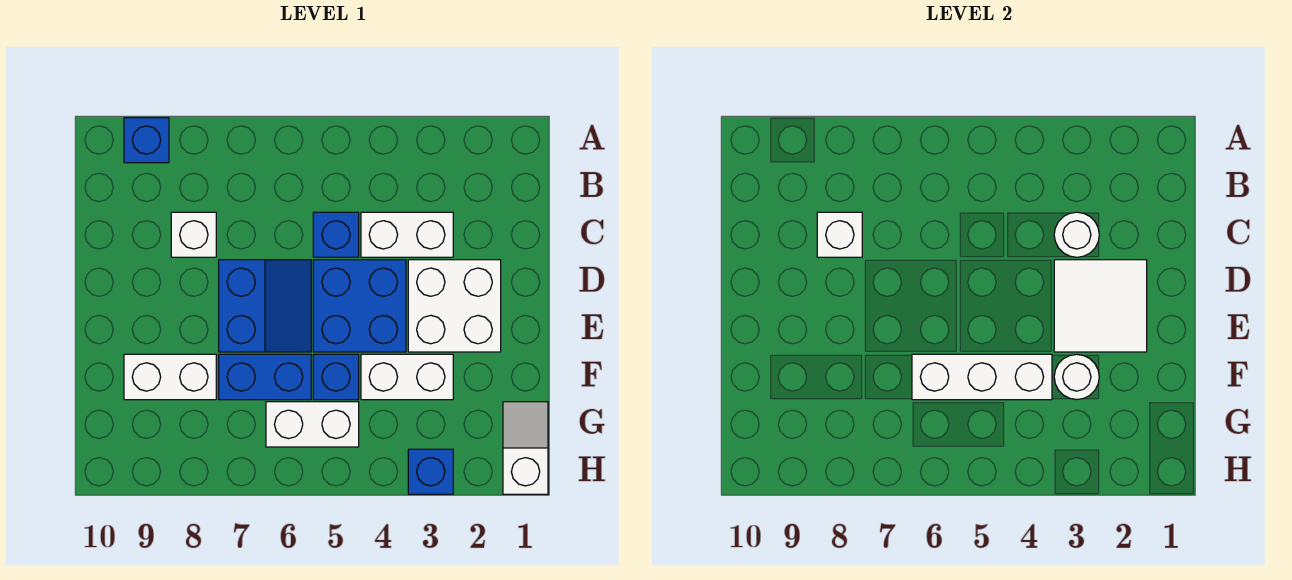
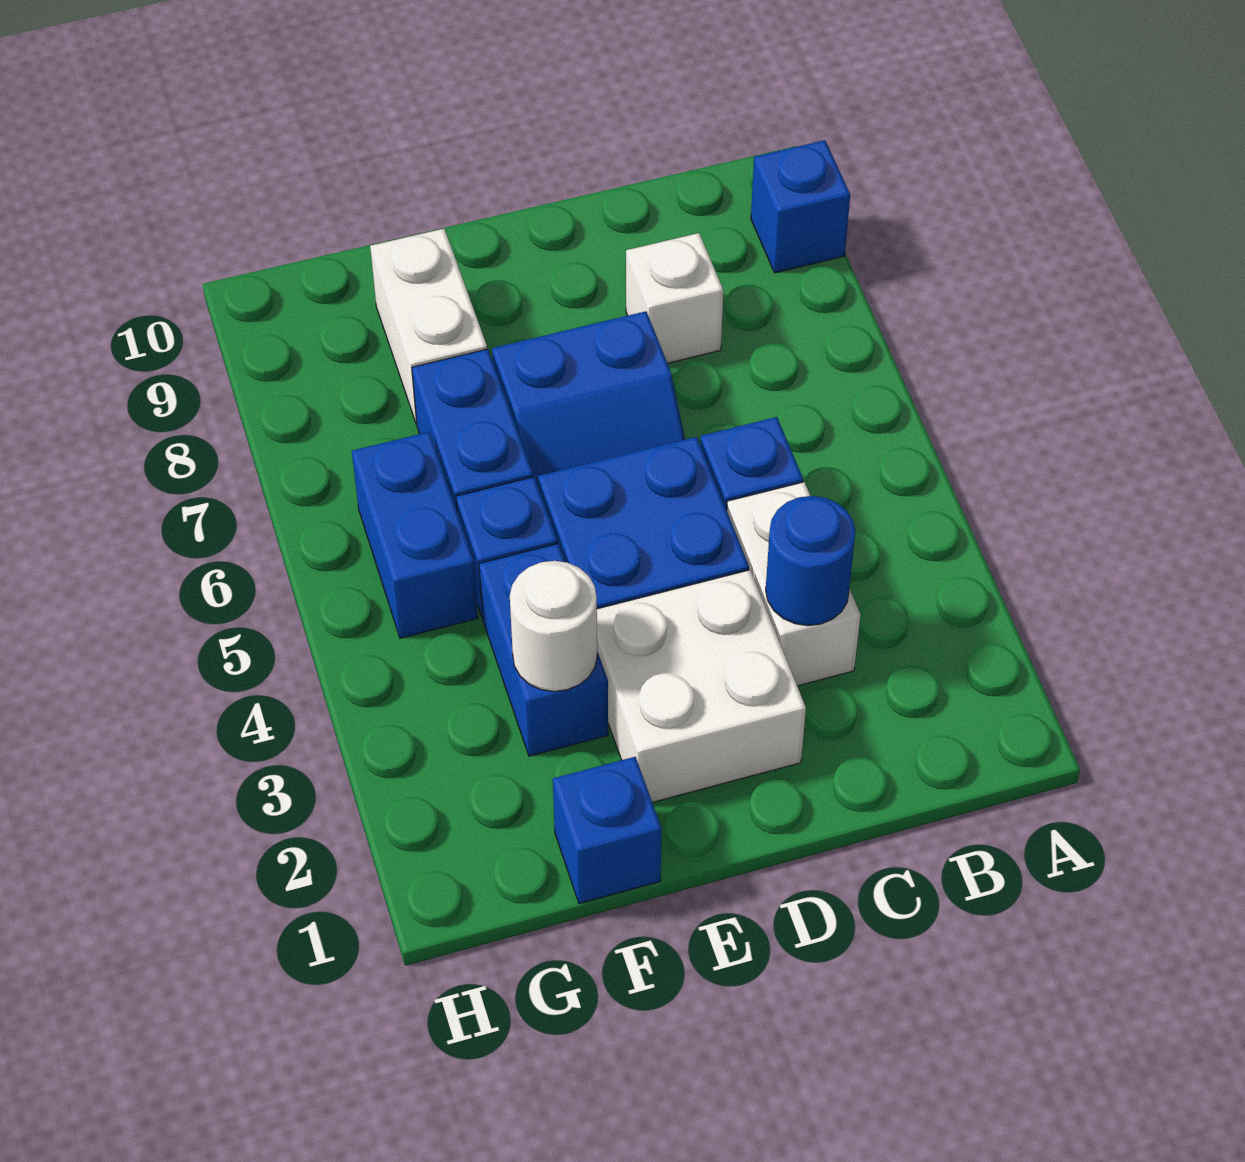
white round brick C3 level 2 -> blue round brick C3 level 2
white brick C8 level 2 -> none
white tile D2:E3 level 2 -> none
white brick F3:F4 level 1 -> blue brick F3:F4 level 1
white brick F4:F6 level 2 -> none
white slope G1:H1 level 1 top H -> none
white brick G5:G6 level 1 -> blue brick G5:G6 level 1
blue brick H3 level 1 -> blue brick F1 level 1

